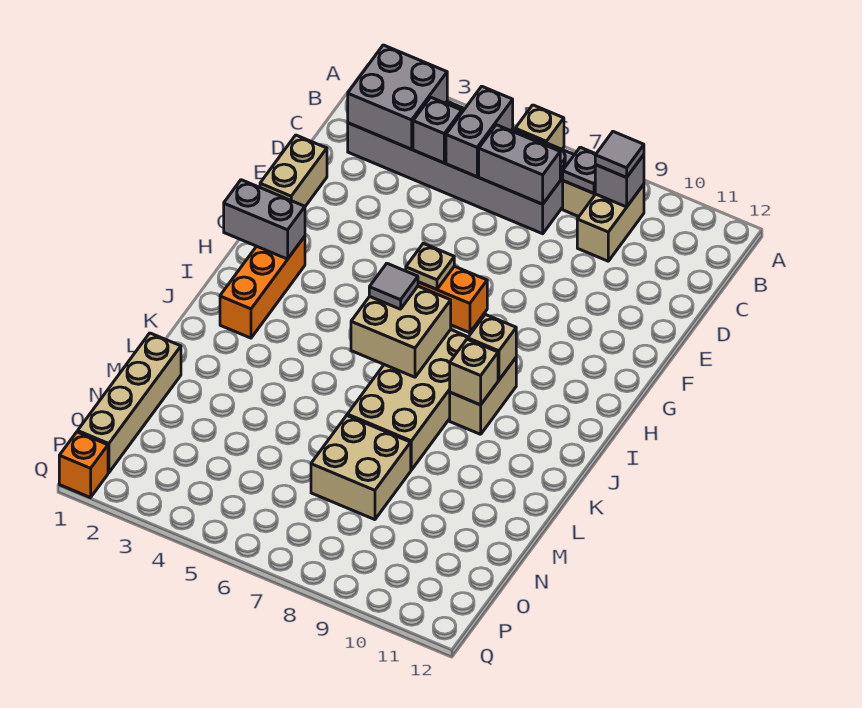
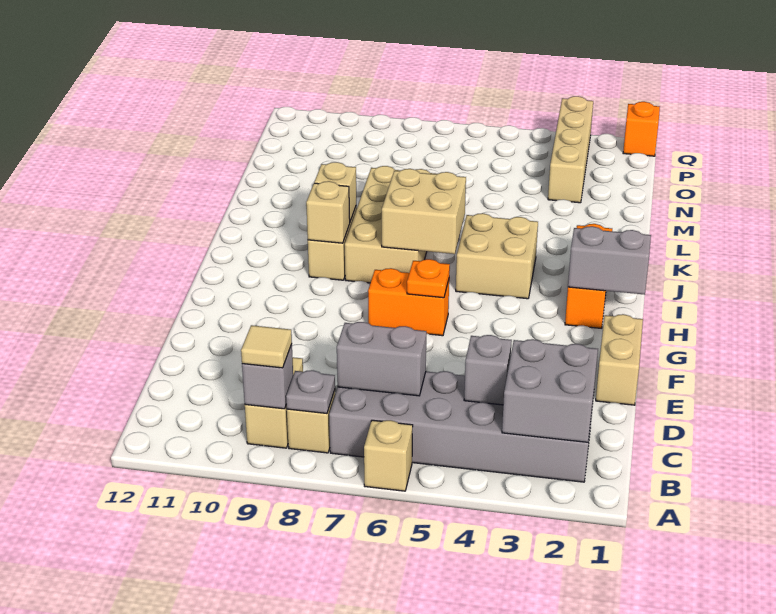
grey brick B5:C5 level 2 -> none
grey tile B9 level 3 -> tan tile B9 level 3
tan plate G6 level 2 -> orange plate G6 level 2
grey tile I6 level 3 -> none
tan brick M1:P1 level 1 -> tan brick N3:Q3 level 1
tan brick M7:N8 level 1 -> tan brick I4:J5 level 1

